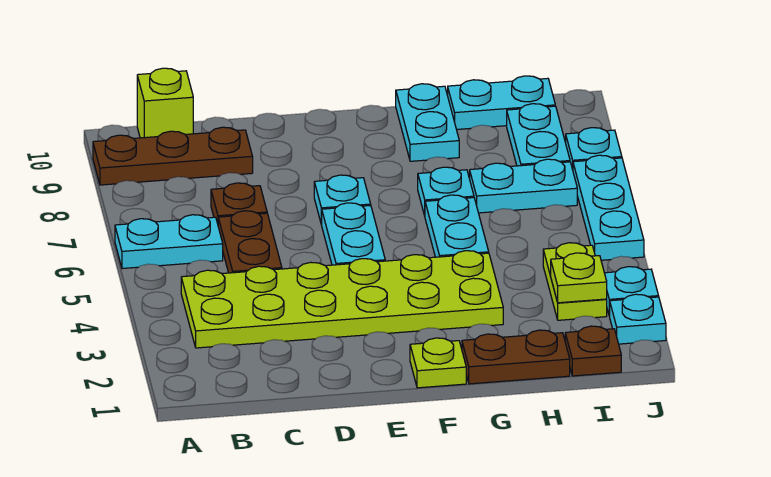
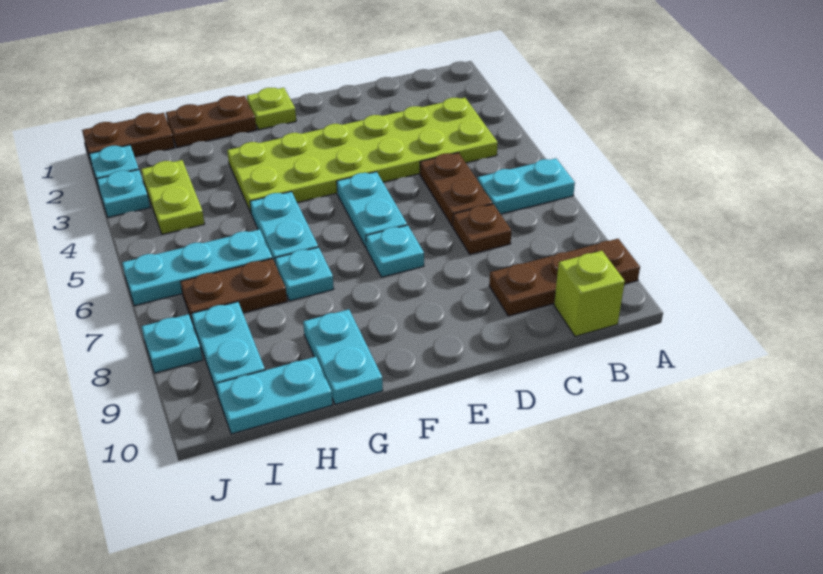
cyan plate H7:I7 level 1 -> brown plate H7:I7 level 1
brown plate I1 level 1 -> brown plate I1:J1 level 1
lime plate I3 level 2 -> none
cyan plate J5:J7 level 1 -> cyan plate H6:J6 level 1

